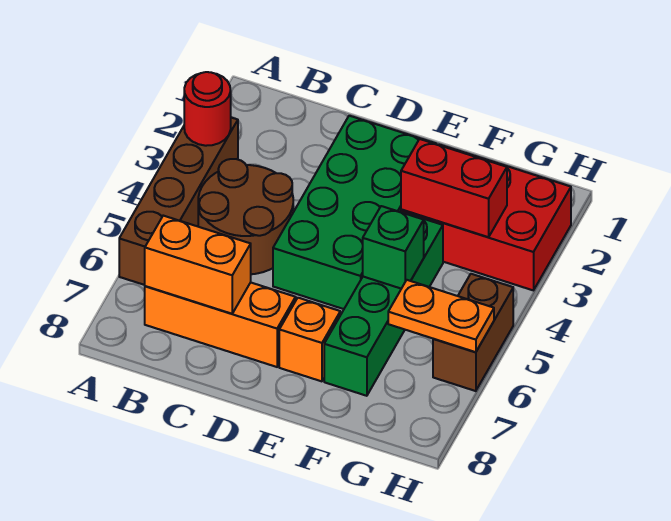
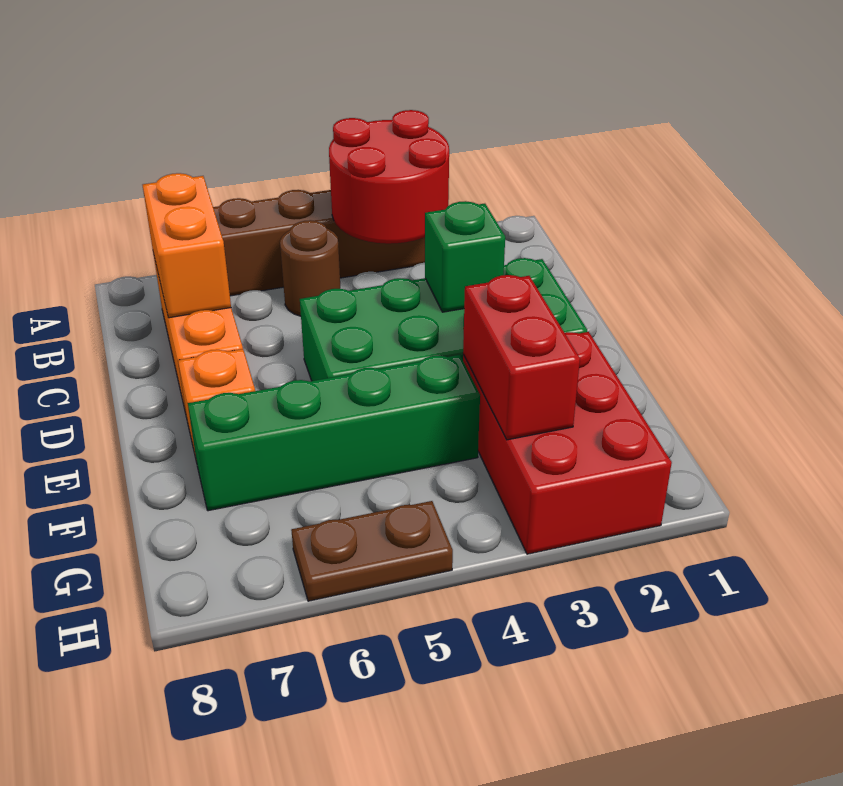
red round brick A3 level 2 -> red round brick A3:B4 level 2
brown round brick B4:C5 level 1 -> brown round brick B5 level 1
green brick F5 level 2 -> green brick D3 level 2
orange plate G6:H6 level 2 -> none
brown brick H5:H6 level 1 -> brown plate H5:H6 level 1

